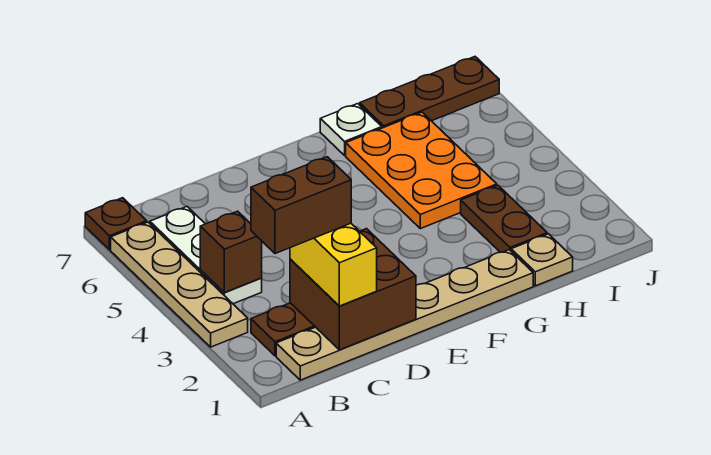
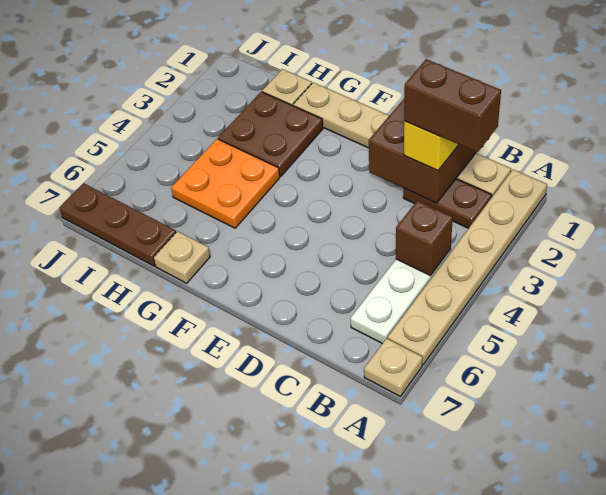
tan plate A3:A6 level 1 -> tan plate A1:A6 level 1
brown plate A7 level 1 -> tan plate A7 level 1
orange plate G4:H6 level 1 -> orange plate G4:H5 level 1
white plate G7 level 1 -> tan plate G7 level 1
brown plate H2:H3 level 1 -> brown plate G2:H3 level 1

